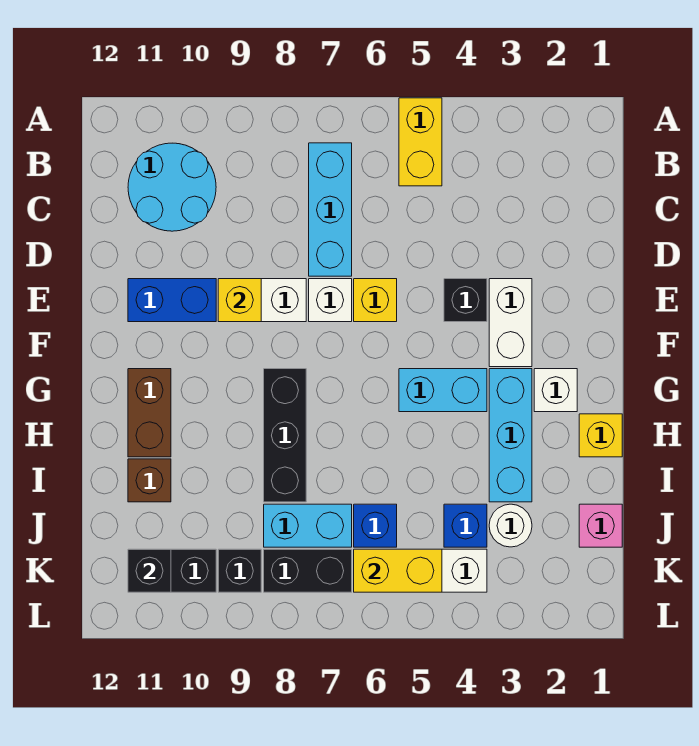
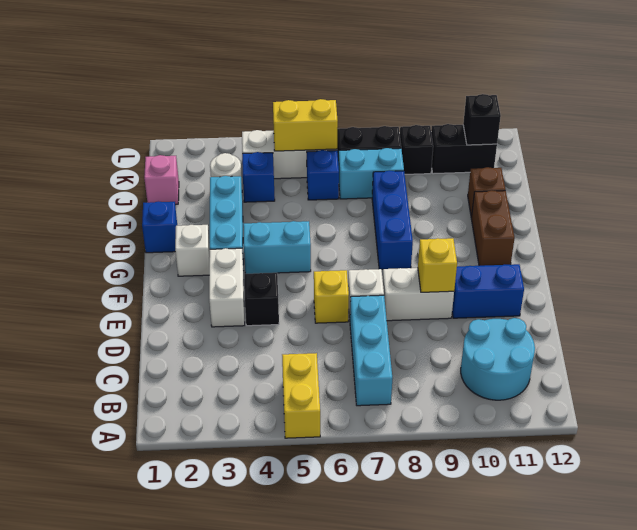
black brick G8:I8 level 1 -> blue brick G8:I8 level 1
yellow brick H1 level 1 -> blue brick H1 level 1

